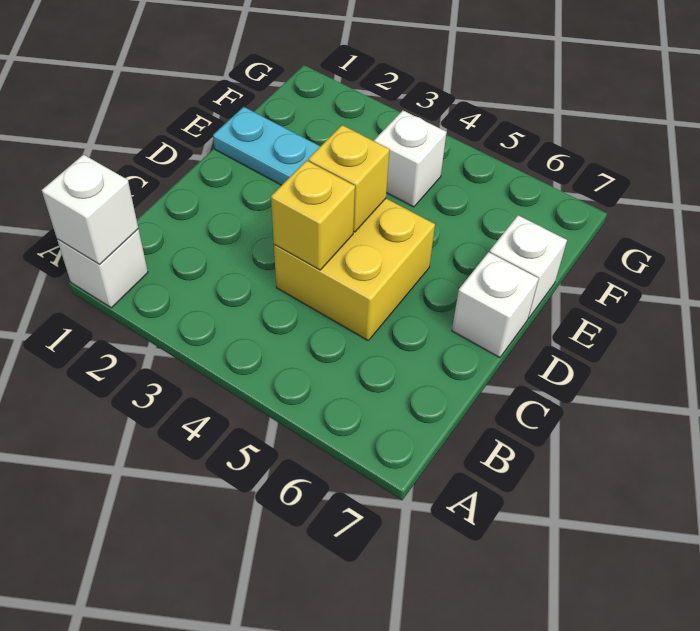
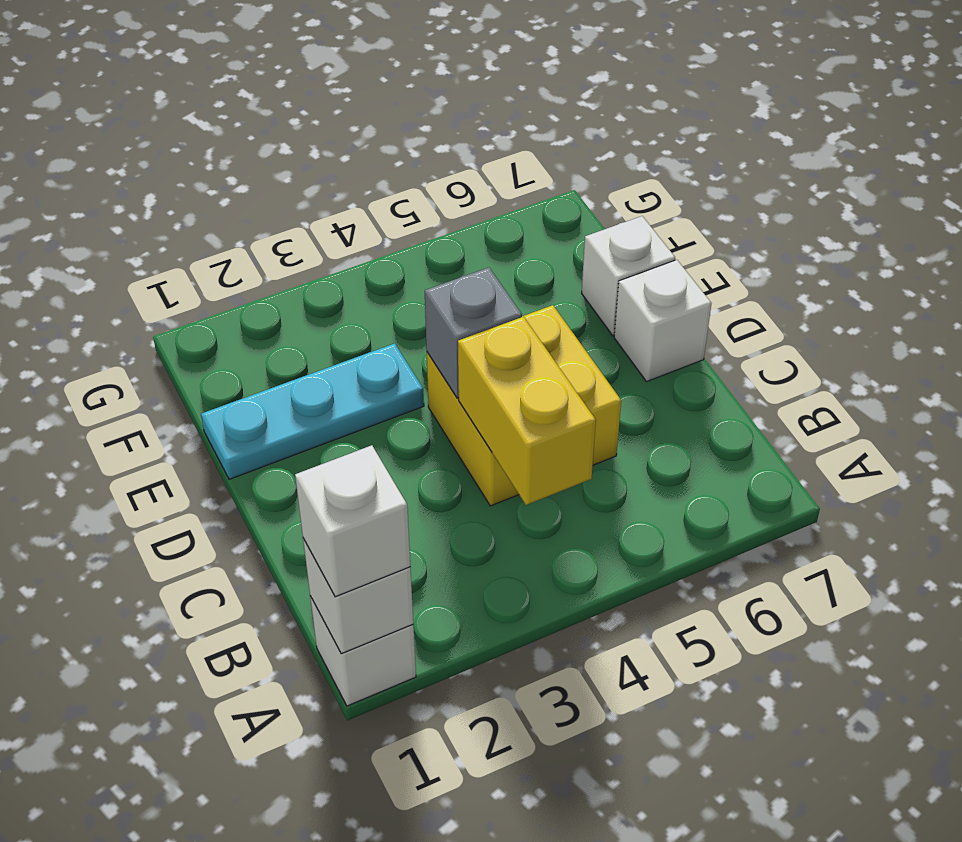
yellow brick C4 level 2 -> yellow brick B4:C4 level 2
yellow brick D4 level 2 -> grey brick D4 level 2
white brick F4 level 1 -> white brick A1 level 3

